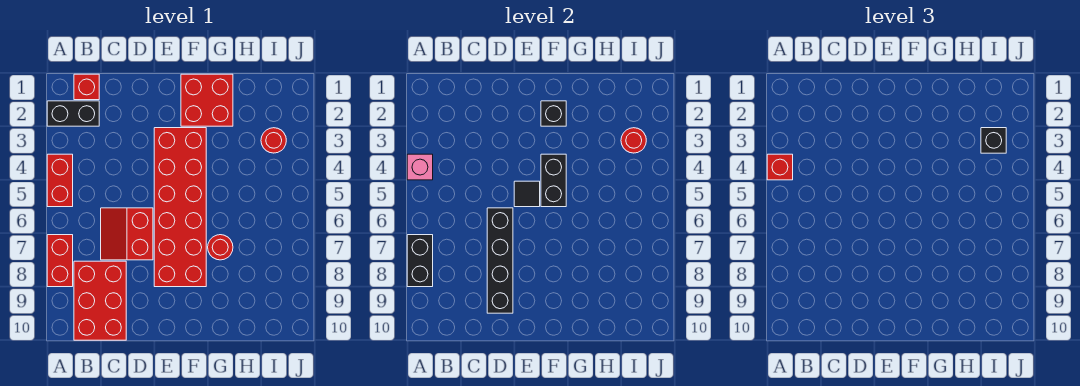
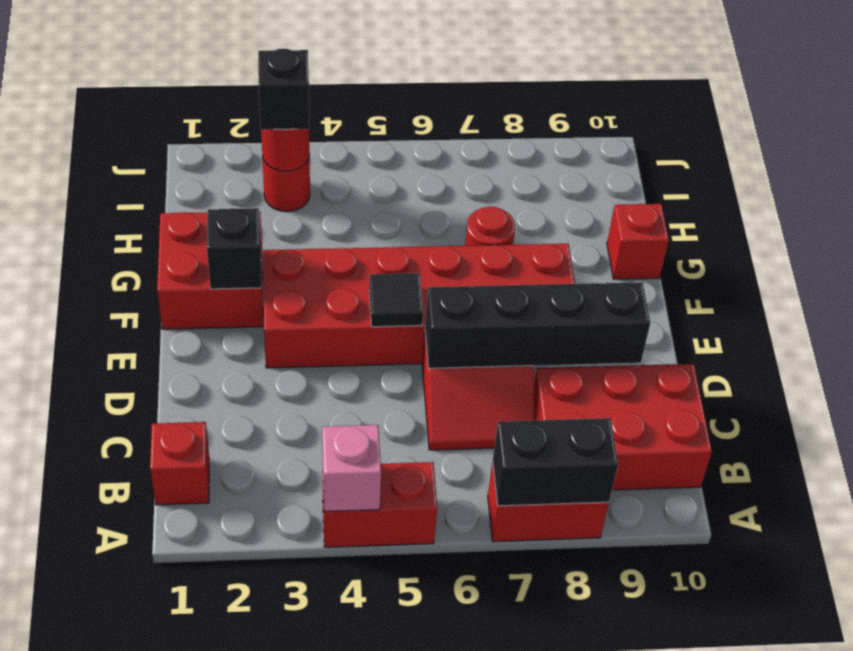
black brick A2:B2 level 1 -> none
red brick A4 level 3 -> red brick G10 level 1
black brick F4:F5 level 2 -> none

